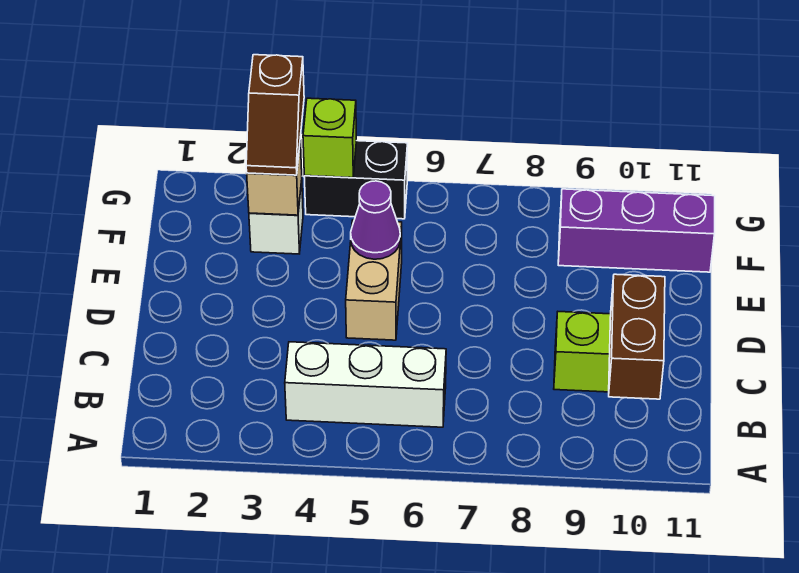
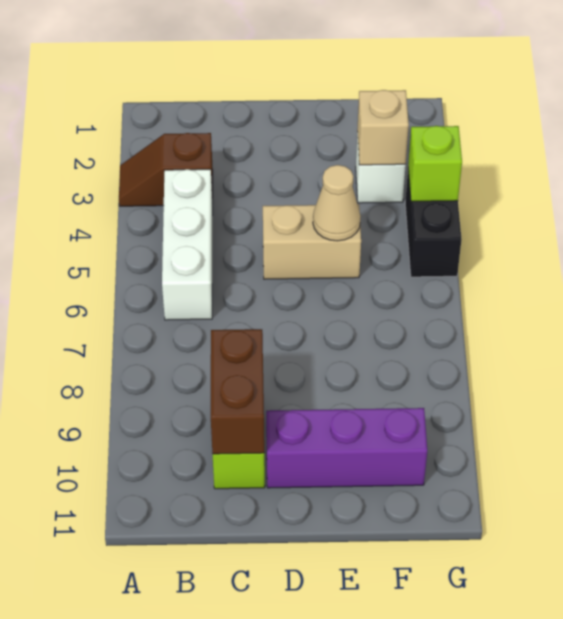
brown brick B10:C10 level 2 -> brown brick C9:C10 level 2
purple cone E5 level 2 -> tan cone E5 level 2
brown slope F3:G3 level 3 top G -> brown slope A3:B3 level 1 top B
purple brick F9:F11 level 1 -> purple brick D10:F10 level 1

